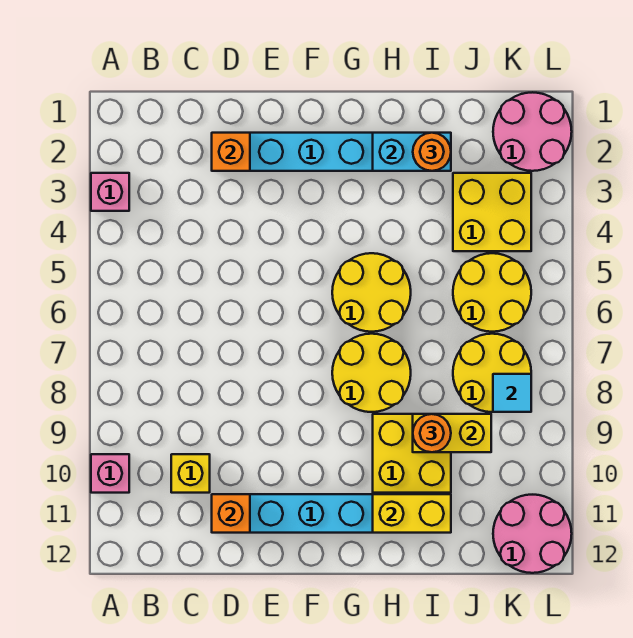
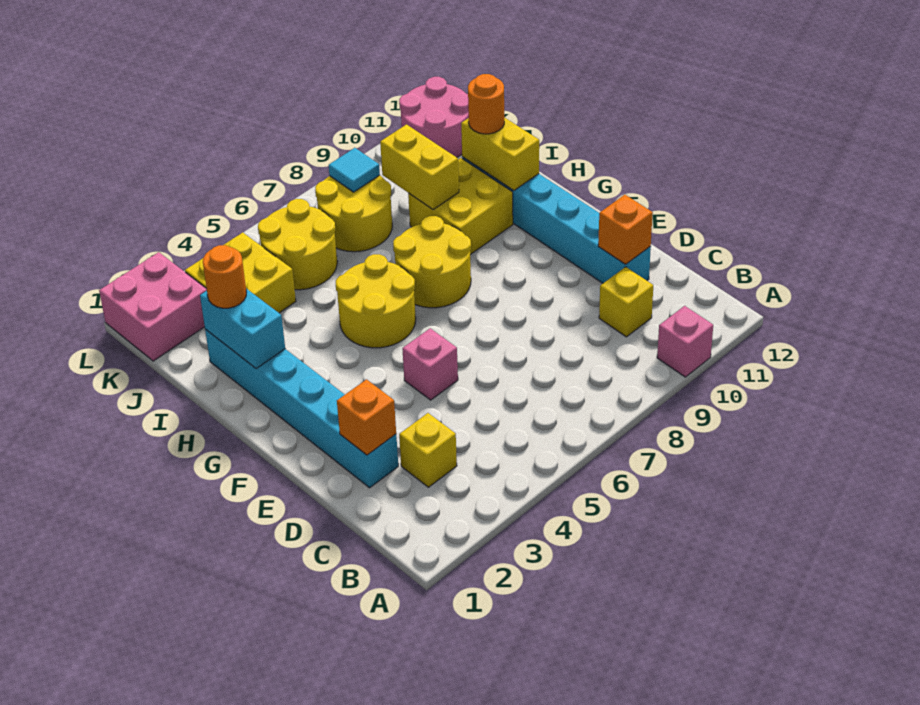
pink brick A3 level 1 -> pink brick E5 level 1
none -> yellow brick C3 level 1
orange round brick I9 level 3 -> orange round brick I11 level 3
pink round brick K1:L2 level 1 -> pink brick K1:L2 level 1

